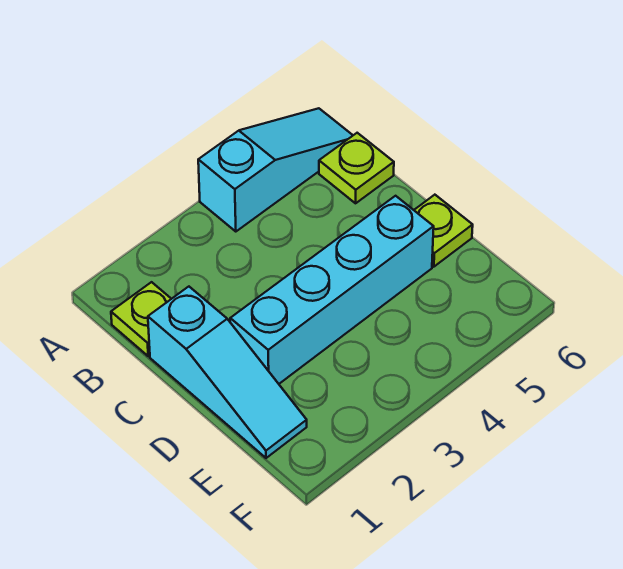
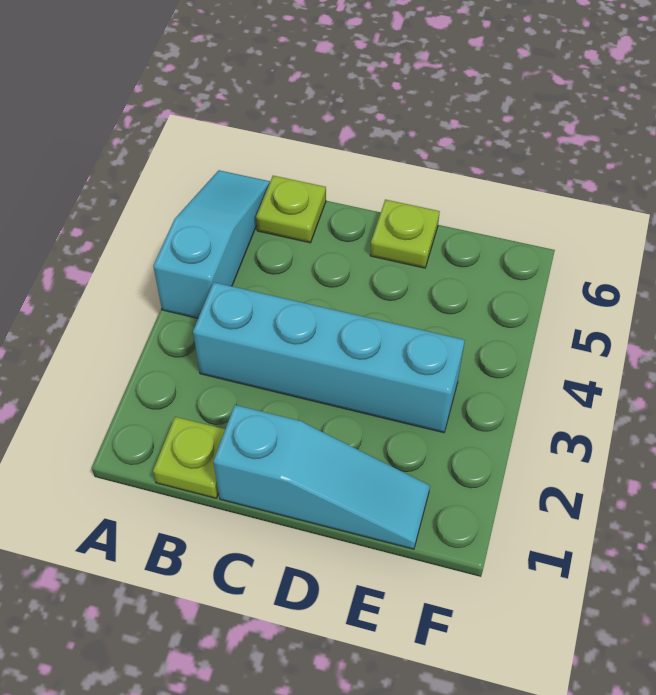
cyan brick D2:D5 level 1 -> cyan brick B3:E3 level 1

